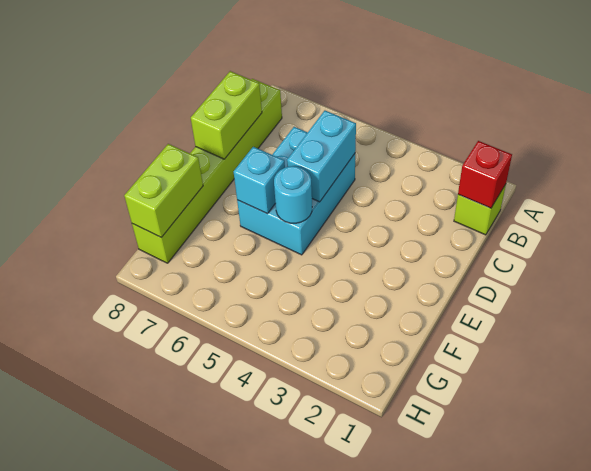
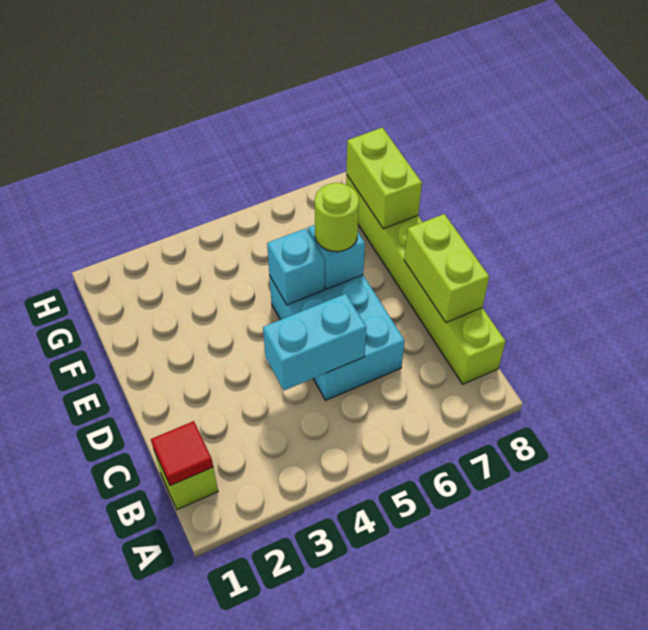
red brick B1 level 2 -> red tile B1 level 2
cyan brick C5:D5 level 2 -> cyan brick C4:C5 level 2
cyan round brick E5 level 2 -> cyan brick E5 level 2
none -> lime round brick E6 level 3

